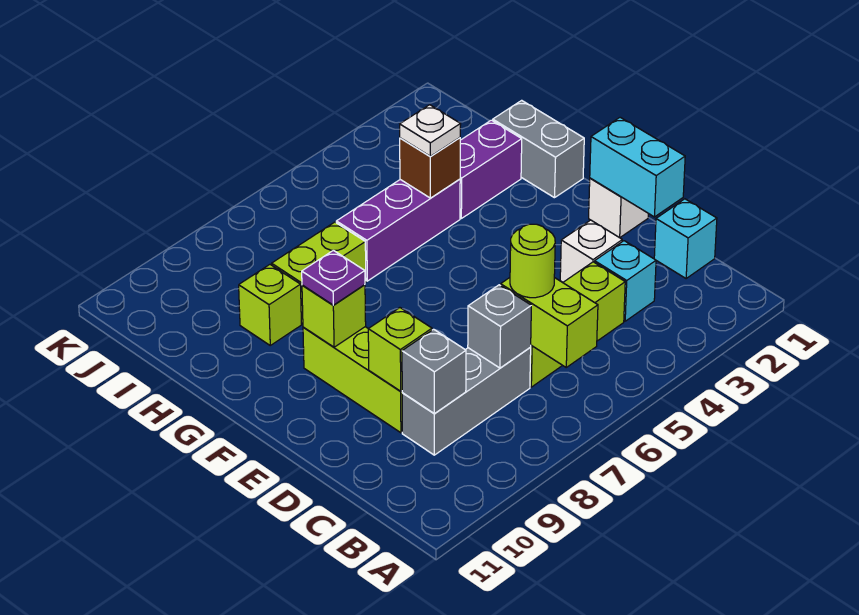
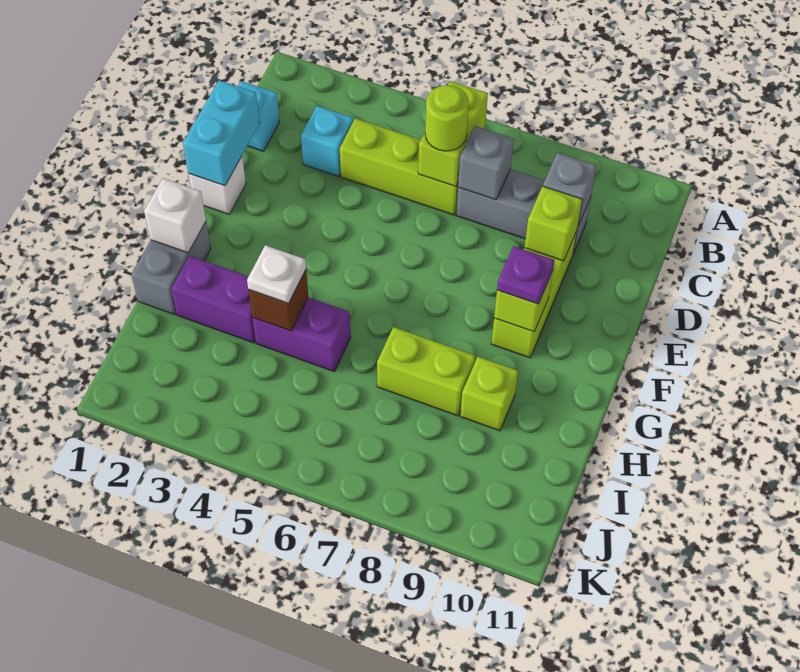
white brick D3 level 1 -> white brick G1 level 2
purple brick H4:H6 level 1 -> purple brick H4:H5 level 1

